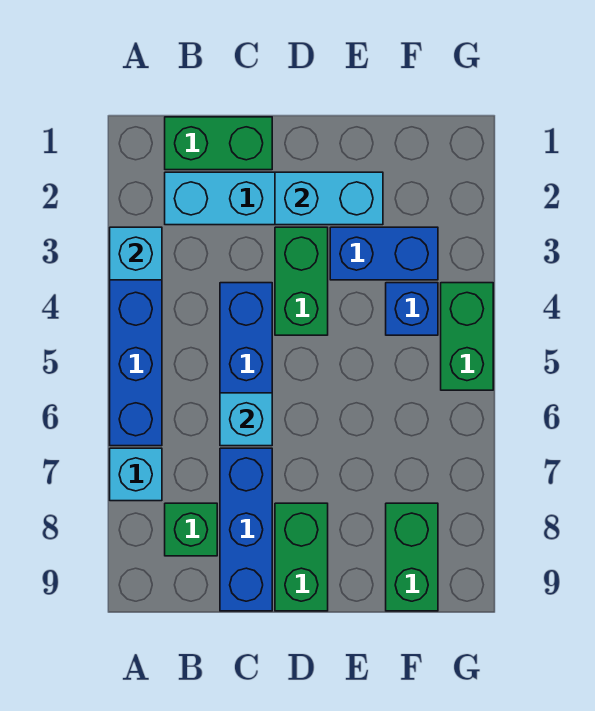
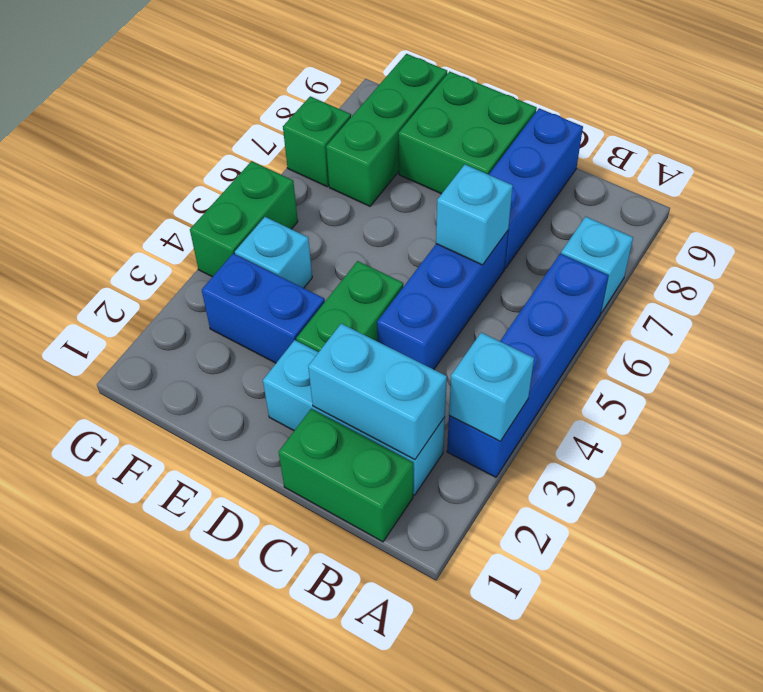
green brick B8 level 1 -> green brick G7 level 1
cyan brick D2:E2 level 2 -> cyan brick B2:C2 level 2
green brick D8:D9 level 1 -> green brick D8:E9 level 1
blue brick F4 level 1 -> cyan brick F4 level 1
green brick F8:F9 level 1 -> green brick F7:F9 level 1

